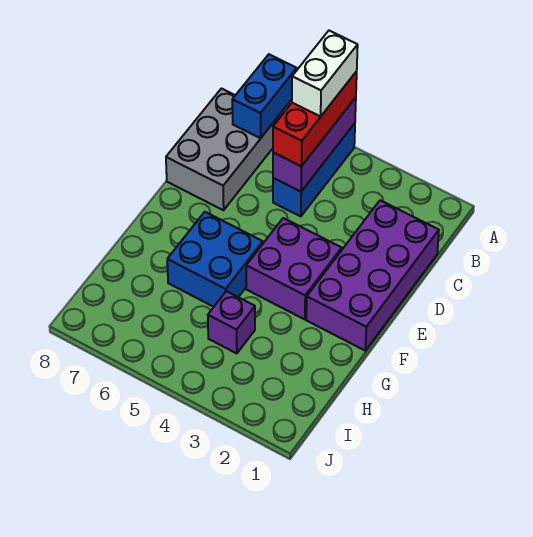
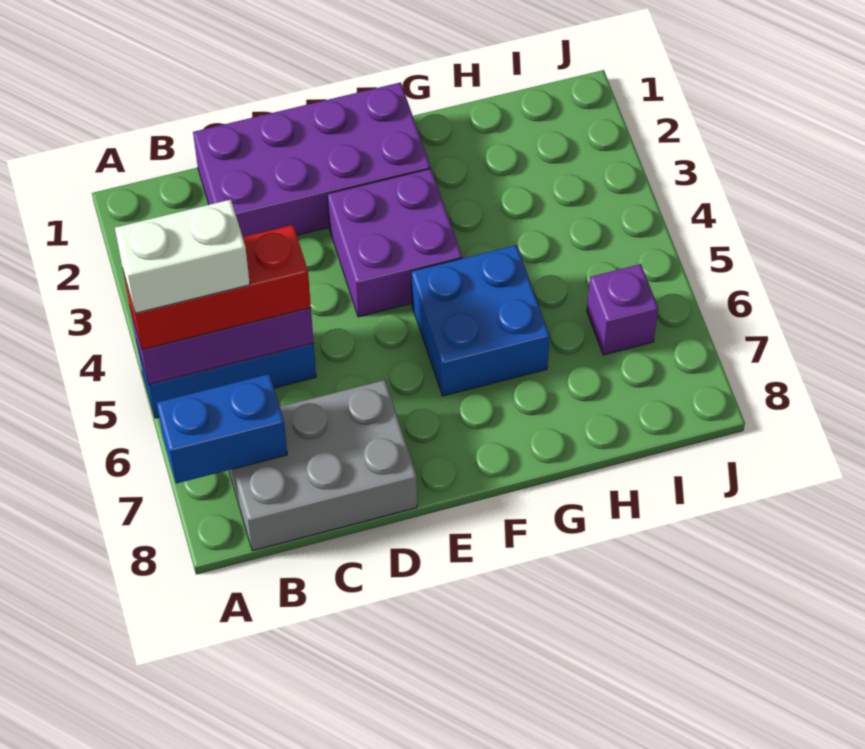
purple brick H4 level 1 -> purple brick I6 level 1

